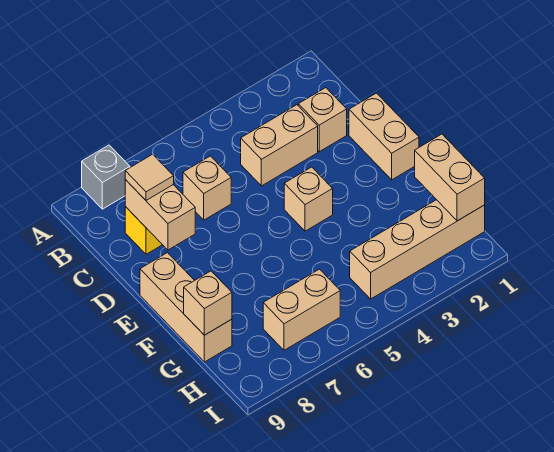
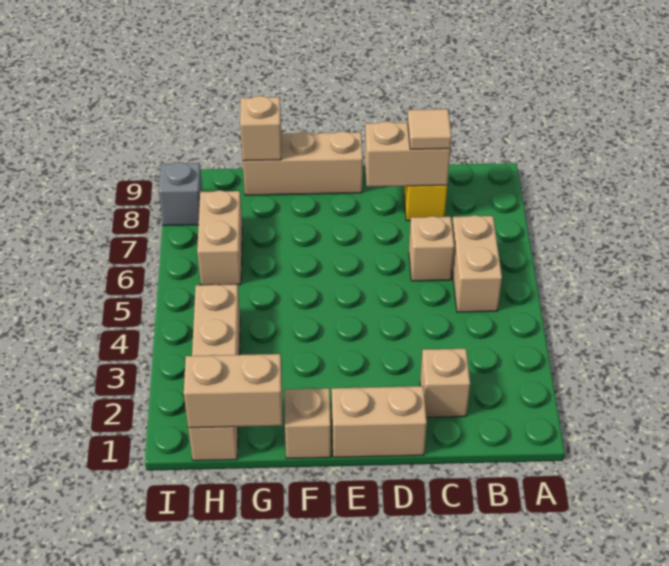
grey brick A8 level 1 -> grey brick I8 level 1
tan brick C3:C4 level 1 -> tan brick B5:B6 level 1
tan brick E4 level 1 -> tan brick F1 level 1

